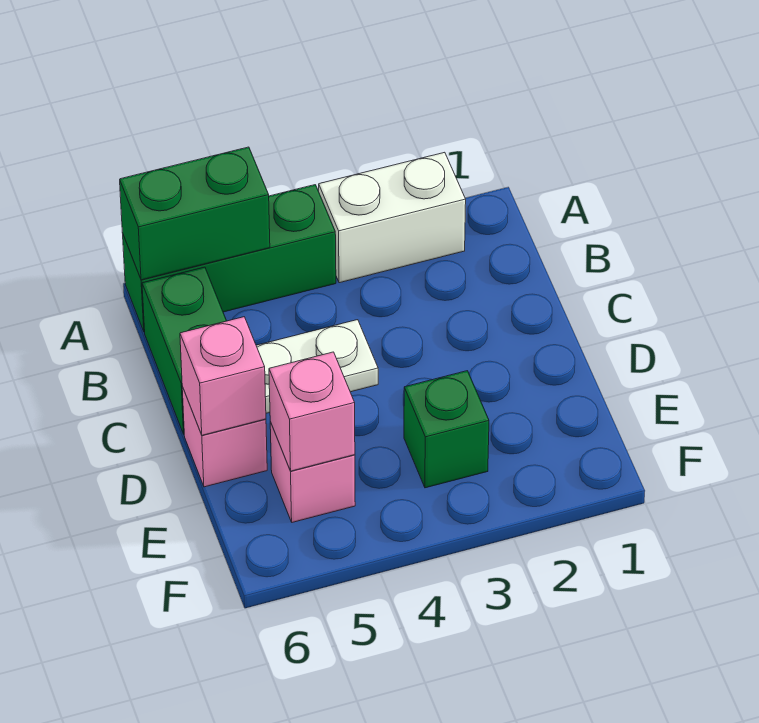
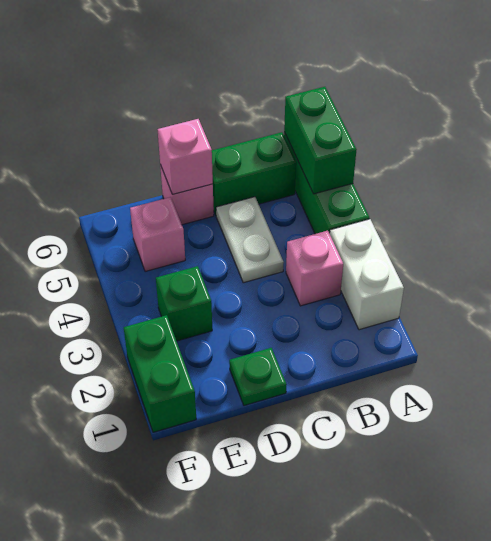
none -> green plate D1 level 1
pink brick E5 level 2 -> pink brick B3 level 1
none -> green brick F1:F2 level 1

